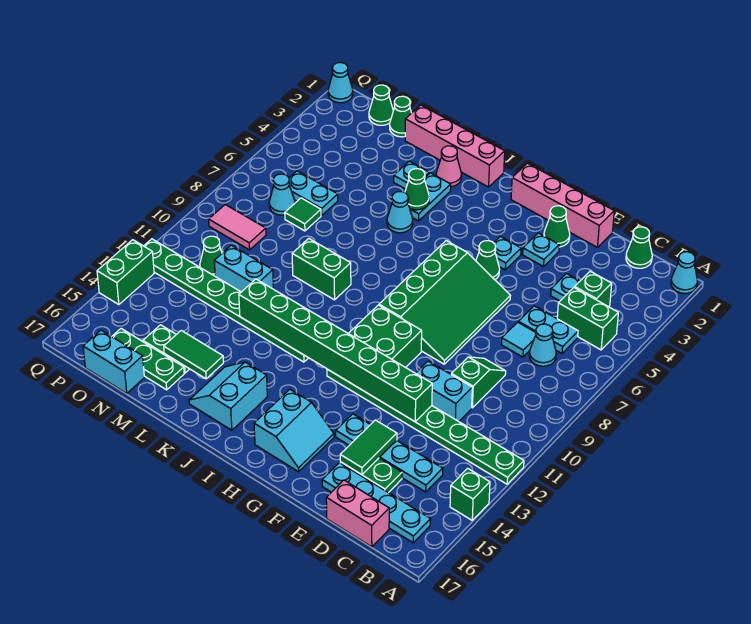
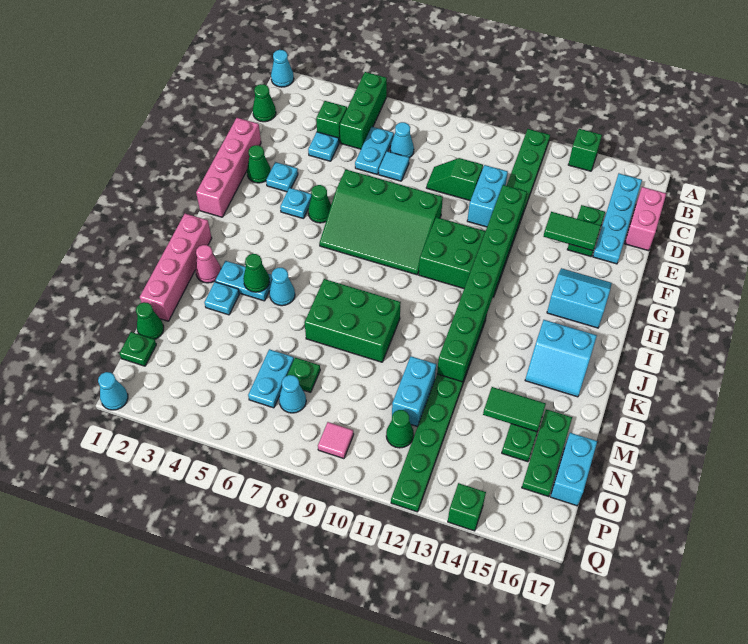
green brick B5:C5 level 1 -> green brick A5:C5 level 1
cyan plate C14:F14 level 1 -> none
green slope F6:H9 level 1 top H -> green slope F6:H9 level 1 top F
green brick K9:L9 level 1 -> green brick K7:L9 level 1
green tile L15:M15 level 2 -> green tile M14:M15 level 2
green tile N7 level 1 -> green plate N7 level 1
green cone O1 level 1 -> green plate O1 level 1
pink tile O9:P9 level 1 -> pink tile P9 level 1
green brick Q13:Q14 level 1 -> green brick Q14 level 1

